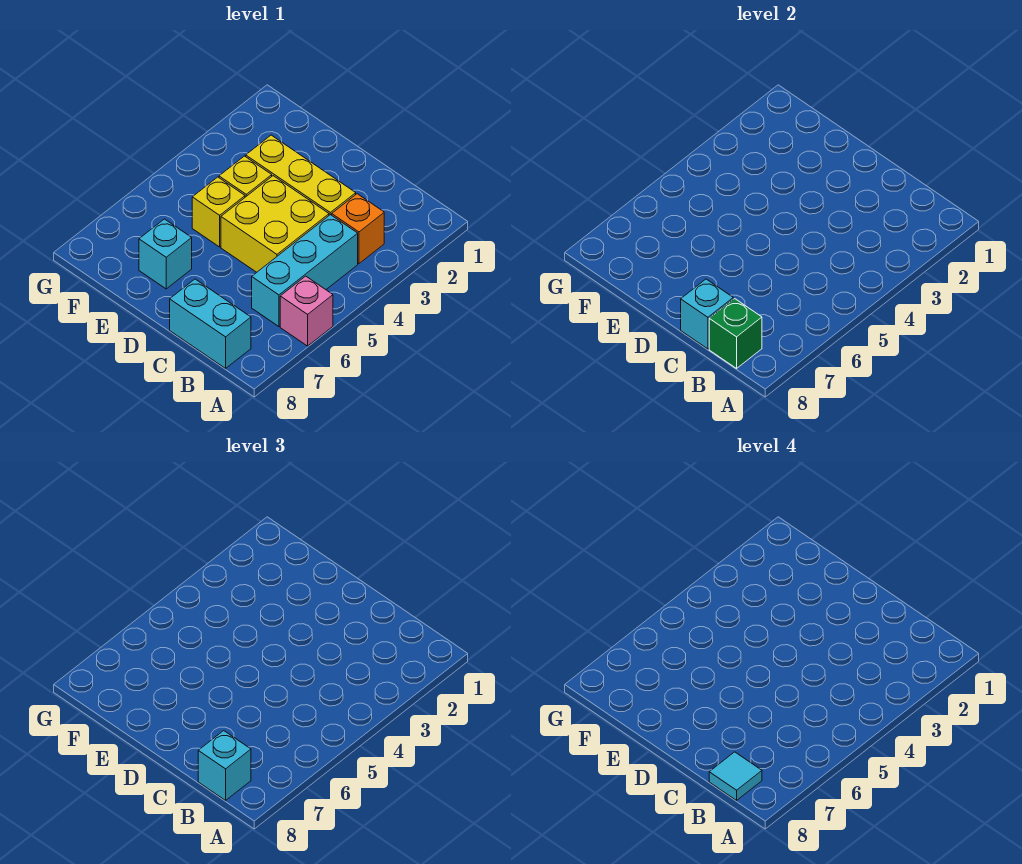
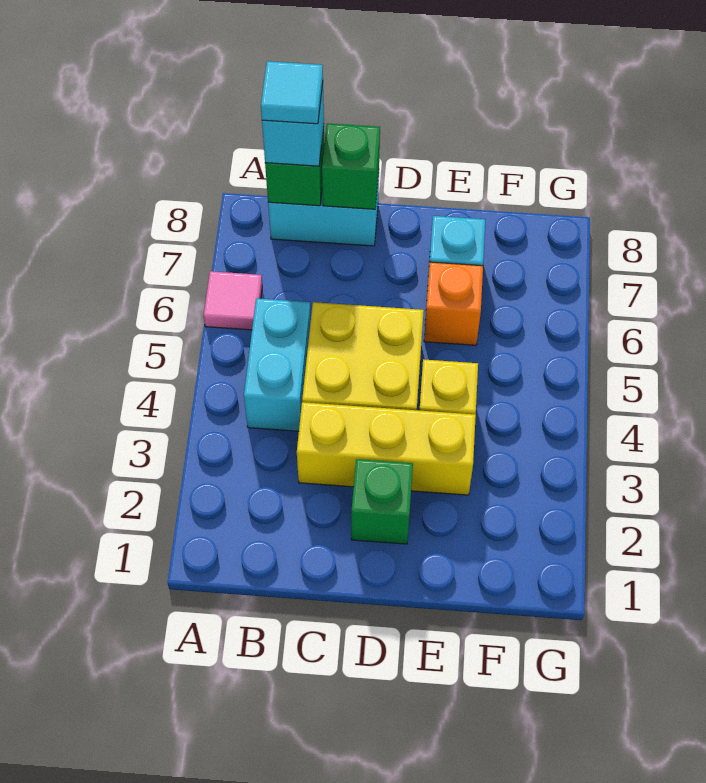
pink brick A6 level 1 -> pink tile A6 level 1
orange brick B3 level 1 -> orange brick E6 level 1
cyan brick B4:B6 level 1 -> cyan brick B4:B5 level 1
cyan brick C8 level 2 -> green brick C8 level 2
none -> green brick D2 level 1
yellow brick E5 level 1 -> none

